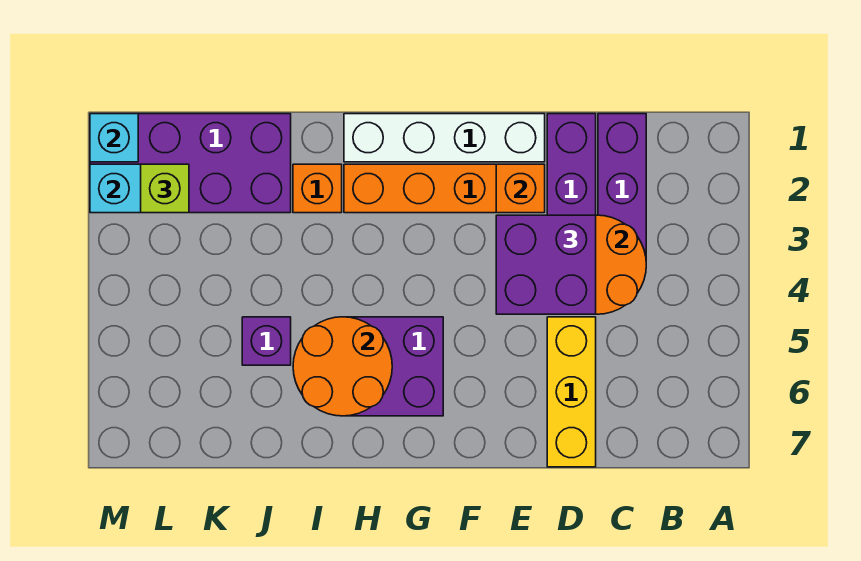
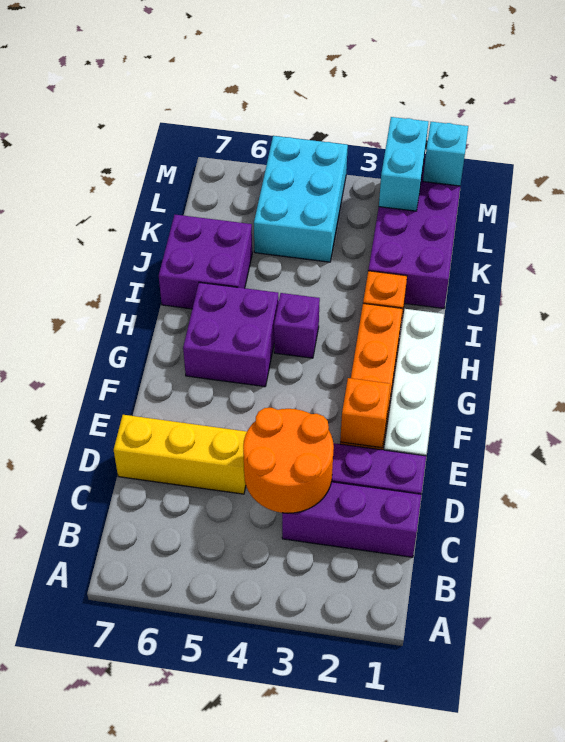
purple brick D3:E4 level 3 -> purple brick I6:J7 level 1
orange round brick H5:I6 level 2 -> none
purple brick J5 level 1 -> purple brick H4 level 1
none -> cyan brick K4:M5 level 1
lime brick L2 level 3 -> none

